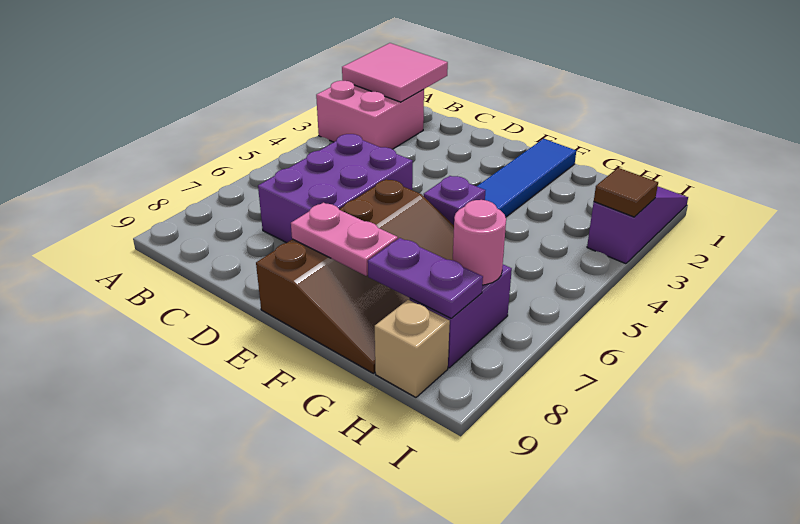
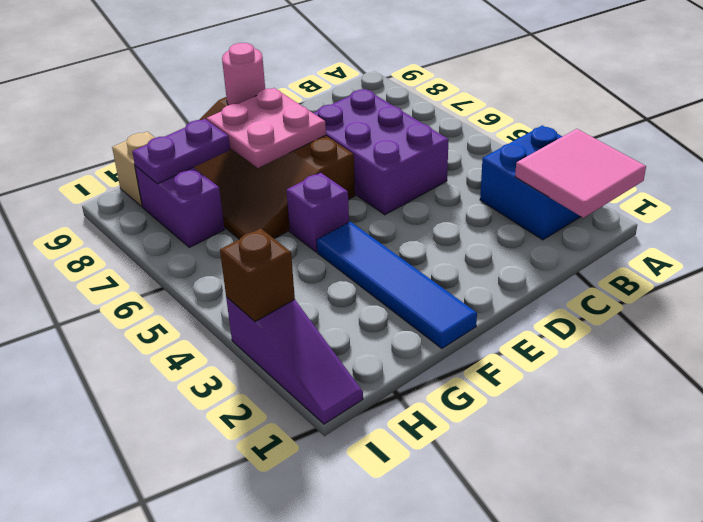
pink brick A2:B3 level 1 -> blue brick A2:B3 level 1
pink plate E8:F8 level 2 -> pink plate E7:F8 level 2
pink round brick H7 level 2 -> pink round brick E9 level 2
brown tile I3 level 2 -> brown brick I3 level 2

